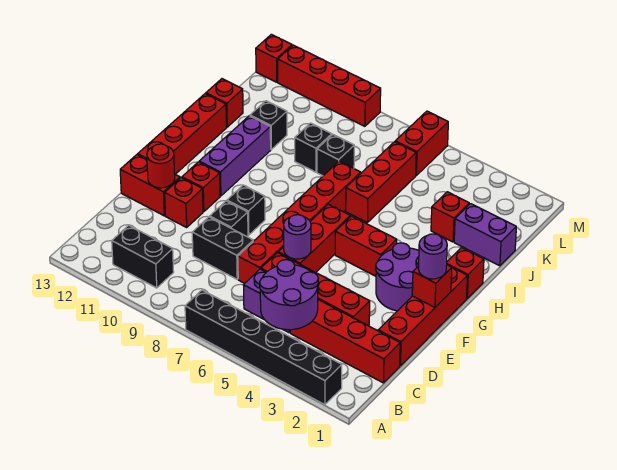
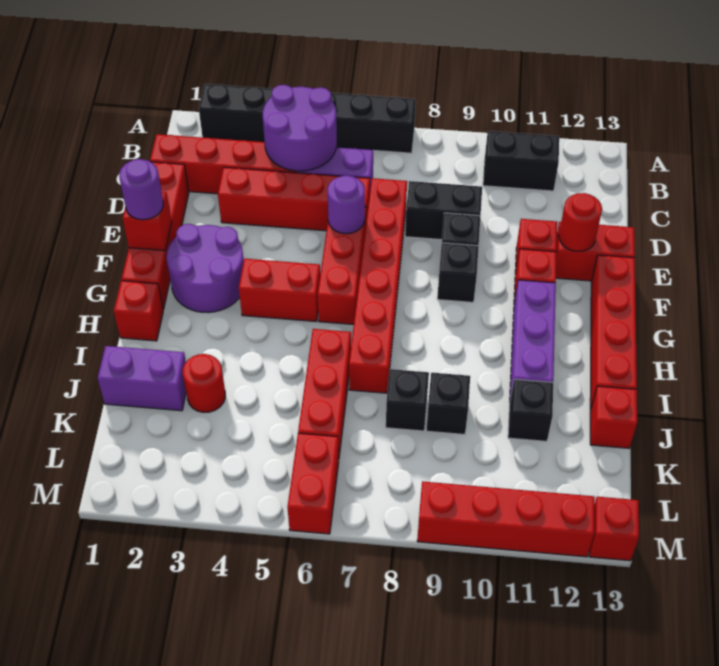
red brick J3 level 1 -> red round brick J3 level 1

